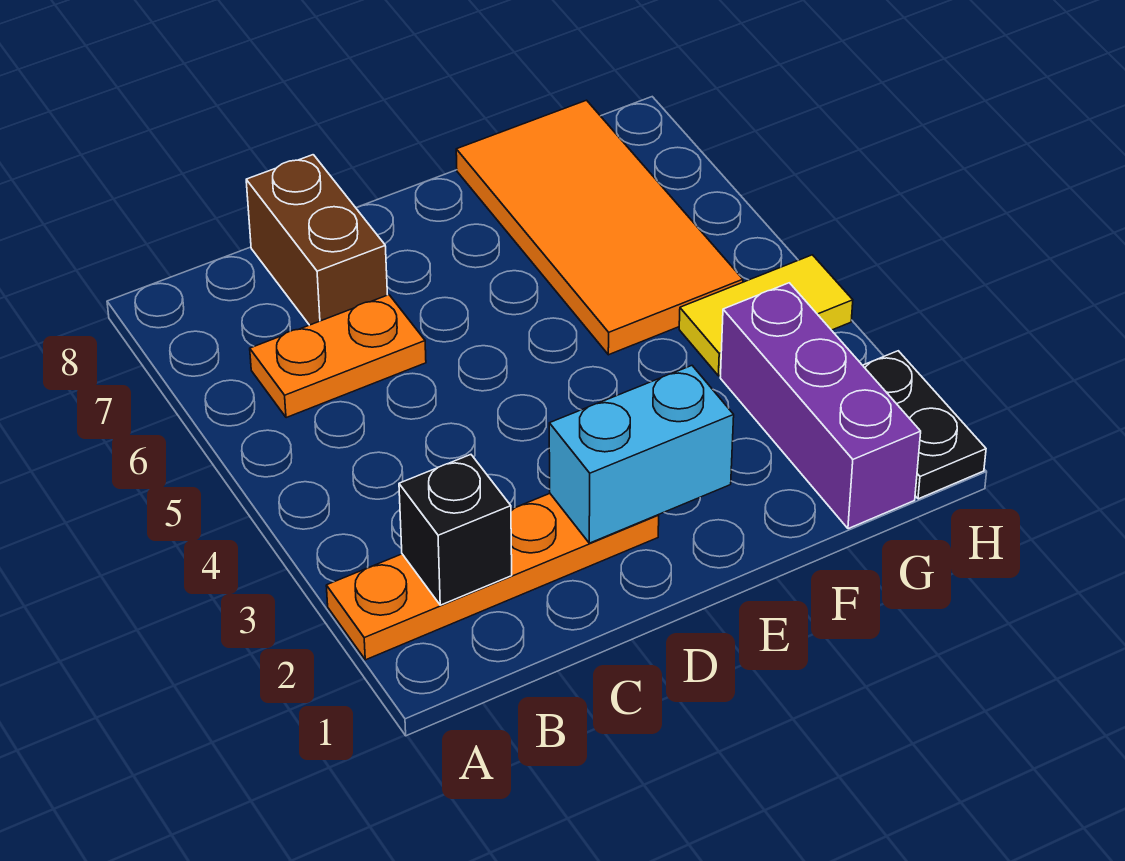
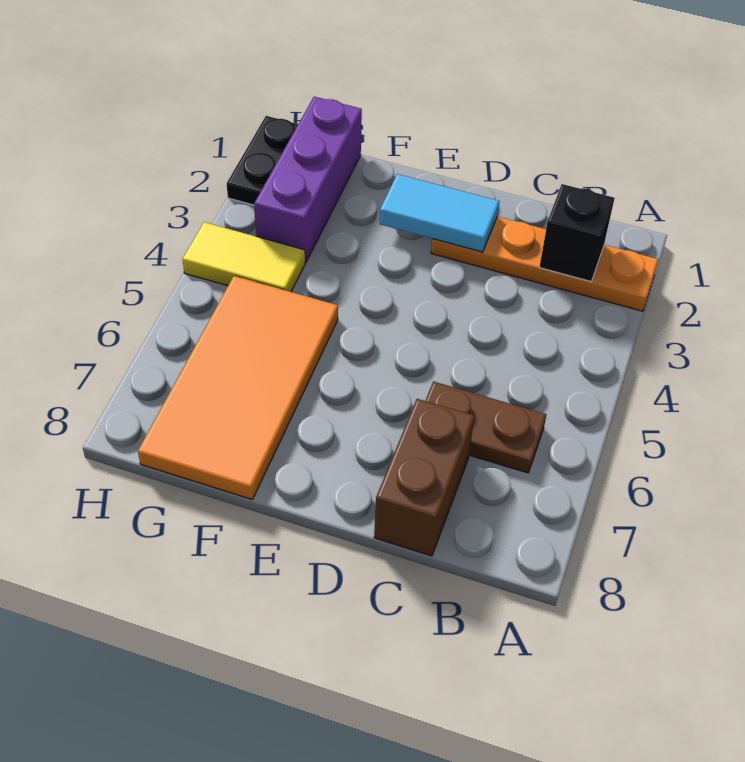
orange plate B6:C6 level 1 -> brown plate B6:C6 level 1
cyan brick D2:E2 level 2 -> cyan tile D2:E2 level 2

